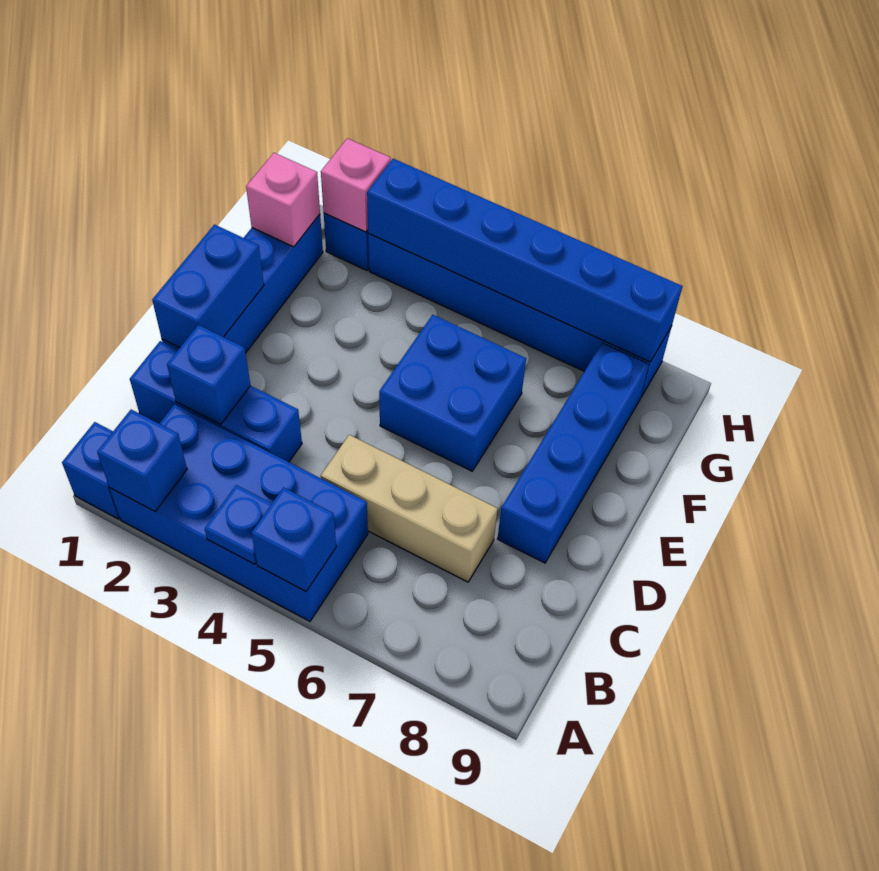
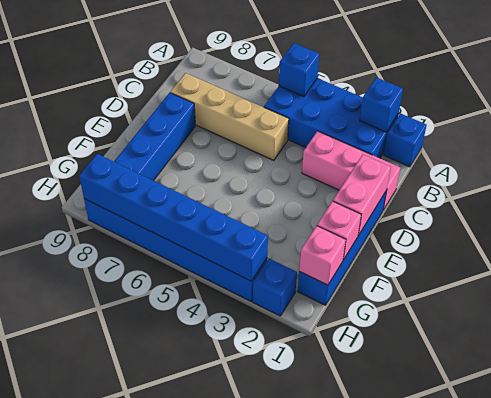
blue plate A4 level 2 -> none
blue brick C1:C3 level 1 -> pink brick C1:C3 level 1
blue brick C2 level 2 -> none
tan brick C5:C7 level 1 -> tan brick C5:C8 level 1
blue brick D1:E1 level 2 -> pink brick D1:E1 level 2
blue brick E5:F6 level 1 -> none
pink brick H2 level 2 -> pink brick F1 level 2

